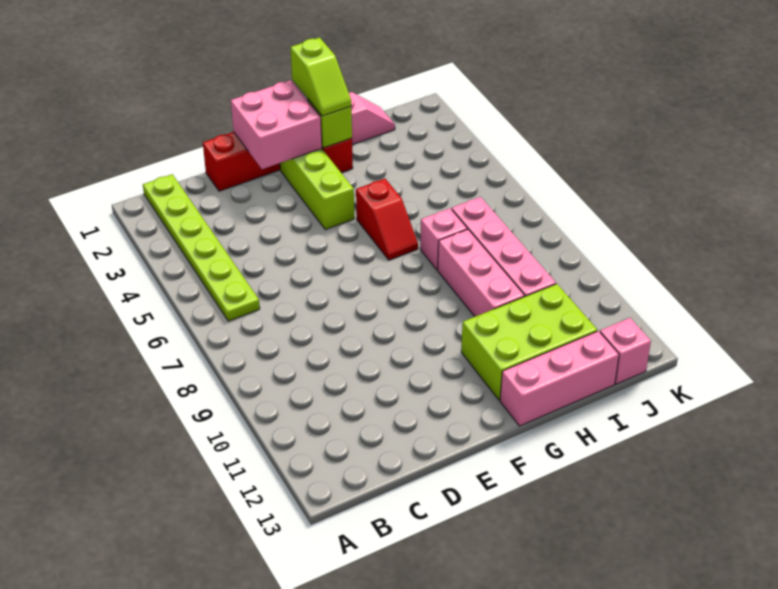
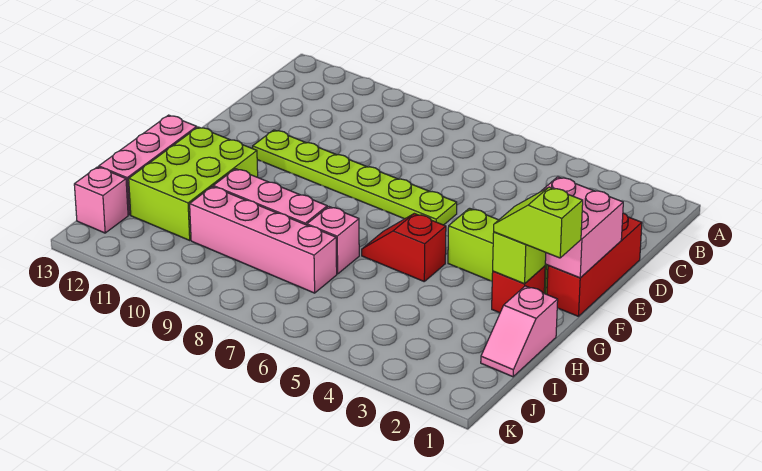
lime plate B1:B6 level 1 -> lime plate E6:E11 level 1

